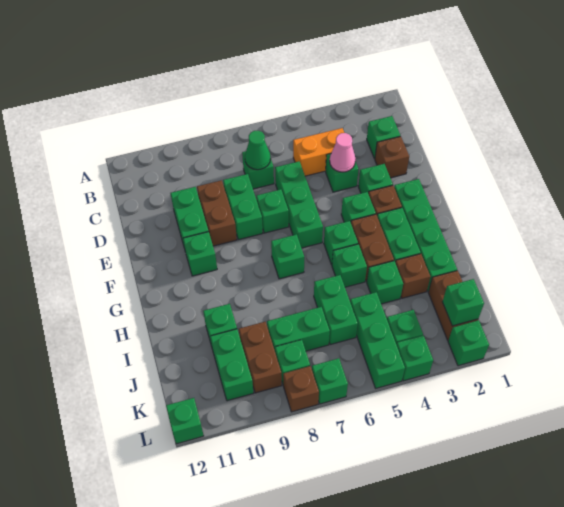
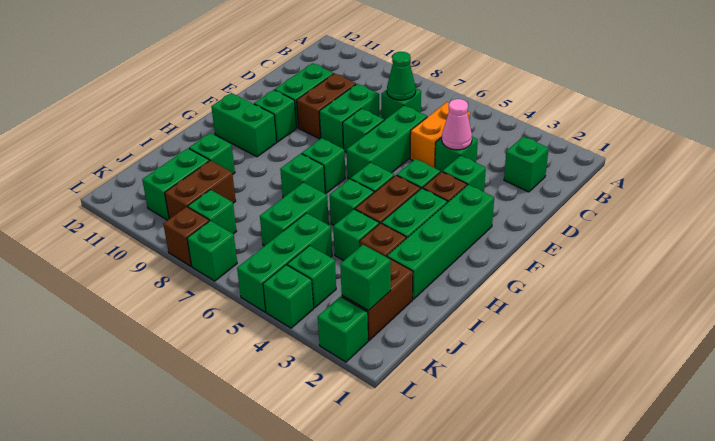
orange brick C4:C5 level 1 -> orange brick C5:D5 level 1
brown brick D2 level 1 -> none
green brick J7:J8 level 1 -> green brick G10:G11 level 1
green brick L12 level 1 -> green brick H7 level 1

